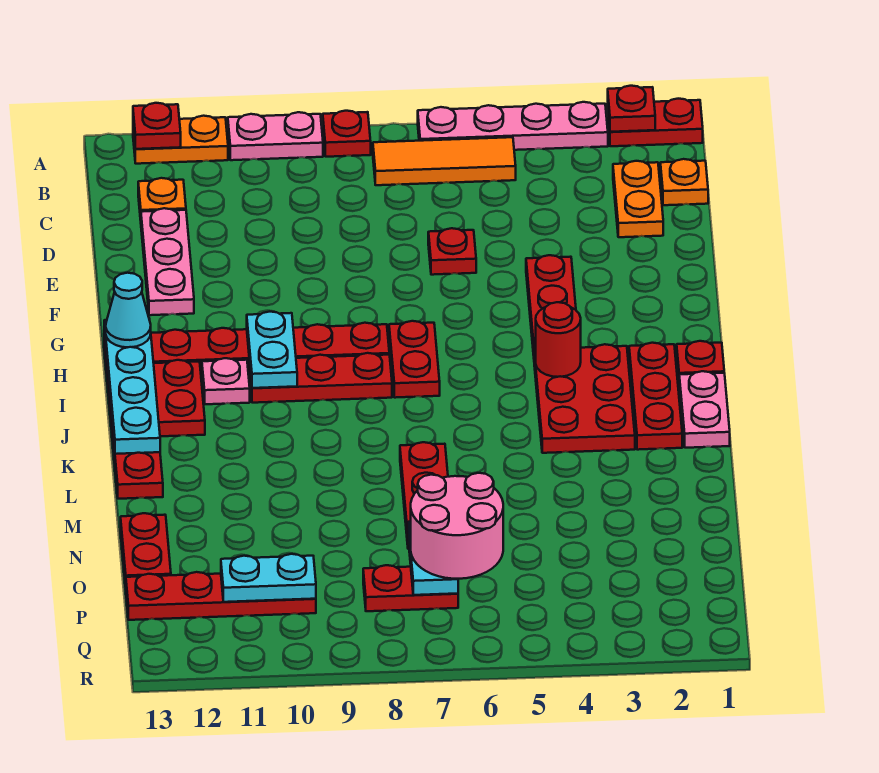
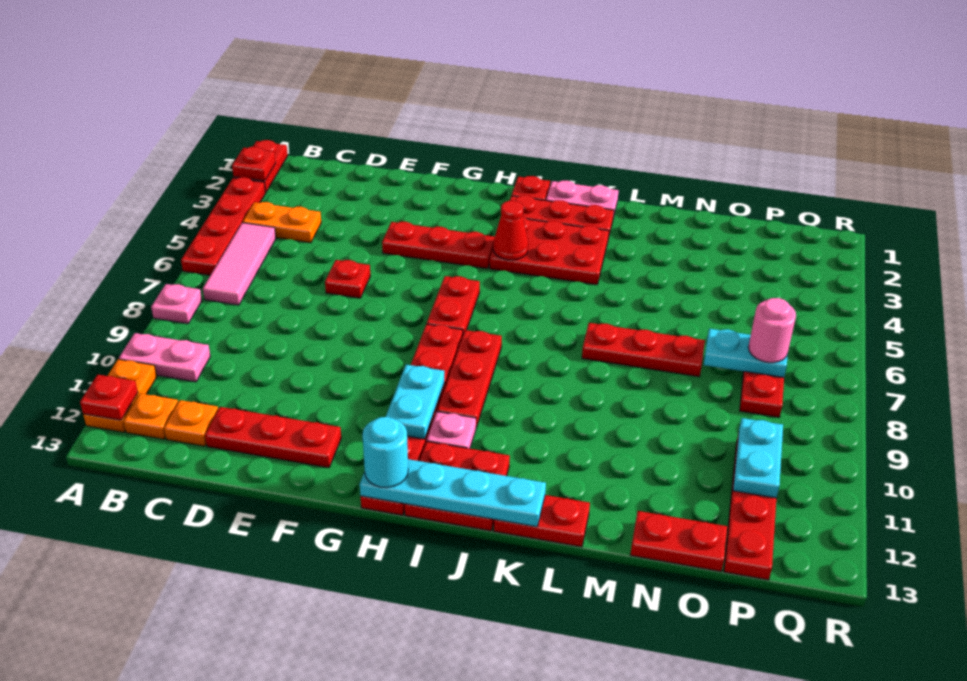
pink plate A3:A6 level 1 -> red plate A3:A6 level 1
red plate A8 level 1 -> pink plate A8 level 1
pink plate A9:A10 level 1 -> pink plate A10:B10 level 1
orange tile B5:B7 level 1 -> pink tile B5:B7 level 1
orange plate C1 level 1 -> orange plate B12 level 1
orange plate C2:D2 level 1 -> orange plate B4:C4 level 1
pink plate D12:F12 level 1 -> red plate D12:F12 level 1
red plate H7:I7 level 1 -> red plate H6:H7 level 1
cyan plate H10:I10 level 2 -> cyan plate H10:H11 level 2
cyan cone H13 level 3 -> cyan round brick H13 level 3
red round brick I4 level 2 -> red cone I4 level 2
pink round brick O6:P7 level 3 -> pink round brick P7 level 3

